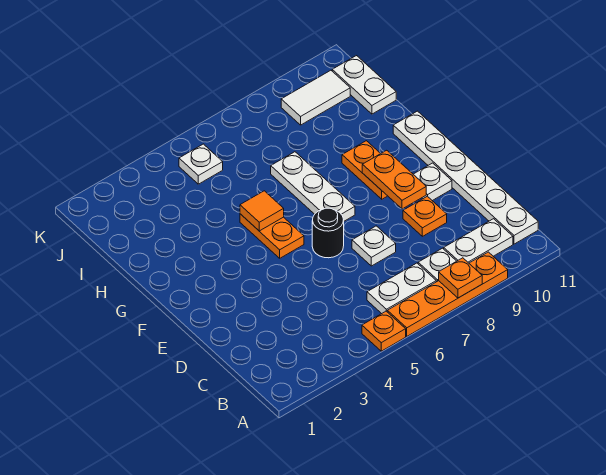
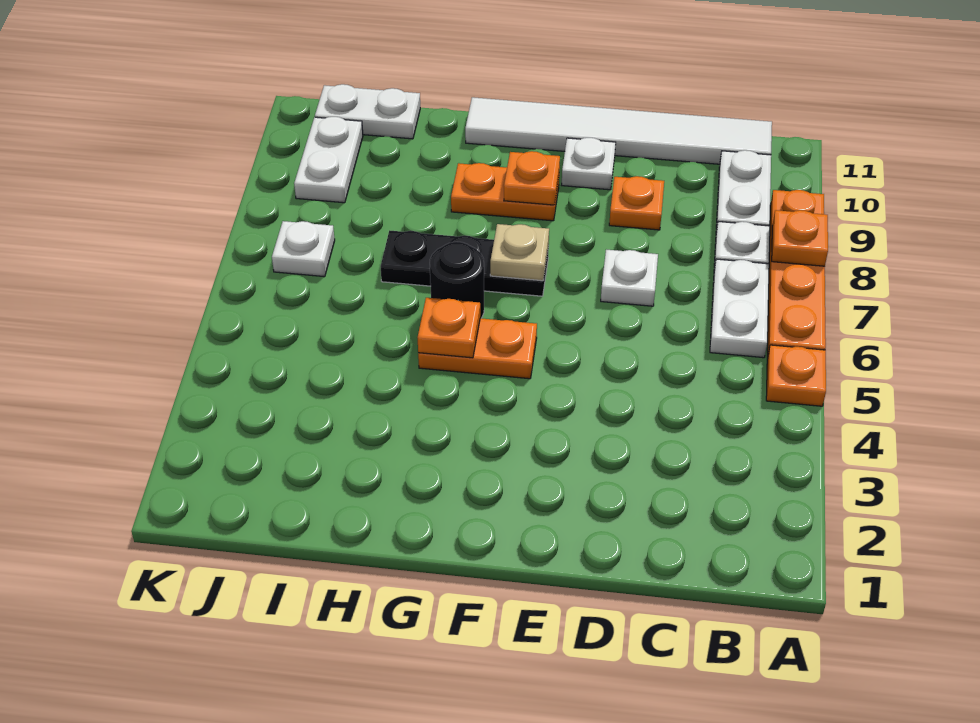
white plate B11:G11 level 1 -> white tile B11:G11 level 1
black round brick E6 level 1 -> black round brick G6 level 1
orange plate E9:F9 level 2 -> orange plate F9 level 2
white plate F7:H7 level 1 -> black plate F7:H7 level 1
none -> tan plate F7 level 2
orange tile G5 level 2 -> orange plate G5 level 2
white plate J5 level 1 -> white plate J7 level 1
white tile J9:J10 level 1 -> white plate J9:J10 level 1

